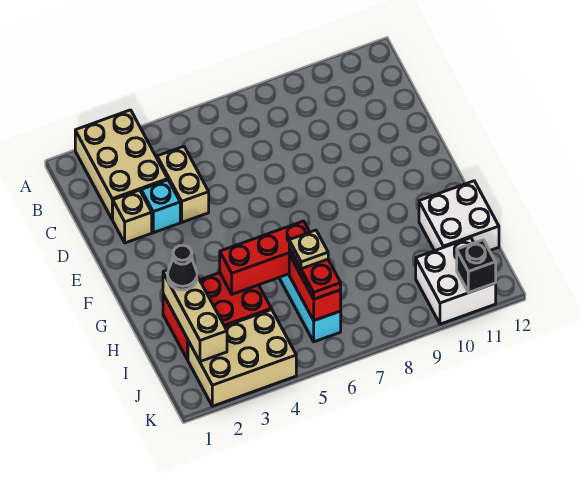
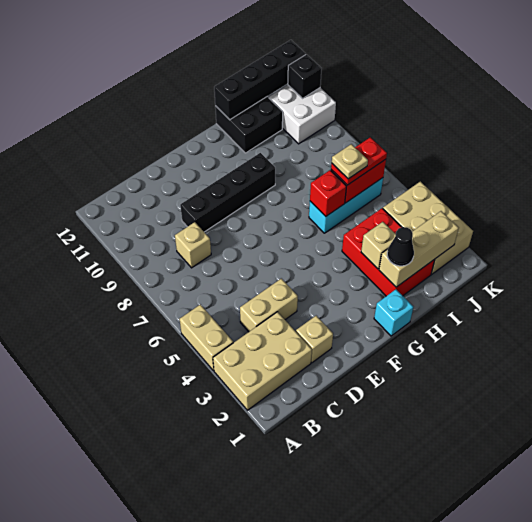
none -> tan brick A4:A5 level 1
none -> tan brick C8 level 1
cyan brick D3 level 1 -> cyan brick G1 level 1
none -> black brick D9:G9 level 1
none -> tan brick H3 level 2
red brick H4:H6 level 2 -> red brick H6 level 2
white brick H11:I12 level 1 -> black brick H11:I12 level 1
none -> black brick H12:K12 level 2

